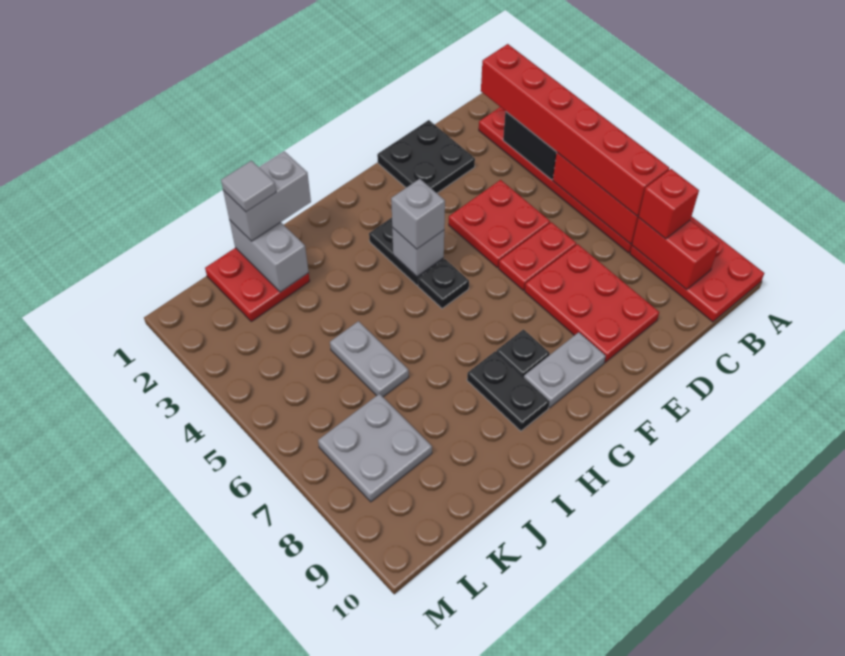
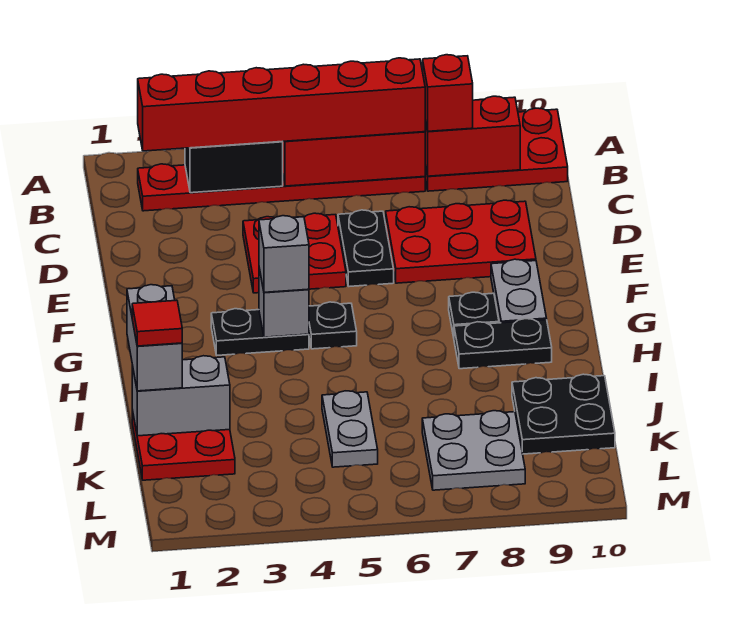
black plate D1:E2 level 1 -> black plate J9:K10 level 1
red plate D6:E6 level 1 -> black plate D6:E6 level 1
grey tile J1 level 4 -> red tile J1 level 4
grey plate J5:J6 level 1 -> grey plate J5:K5 level 1

